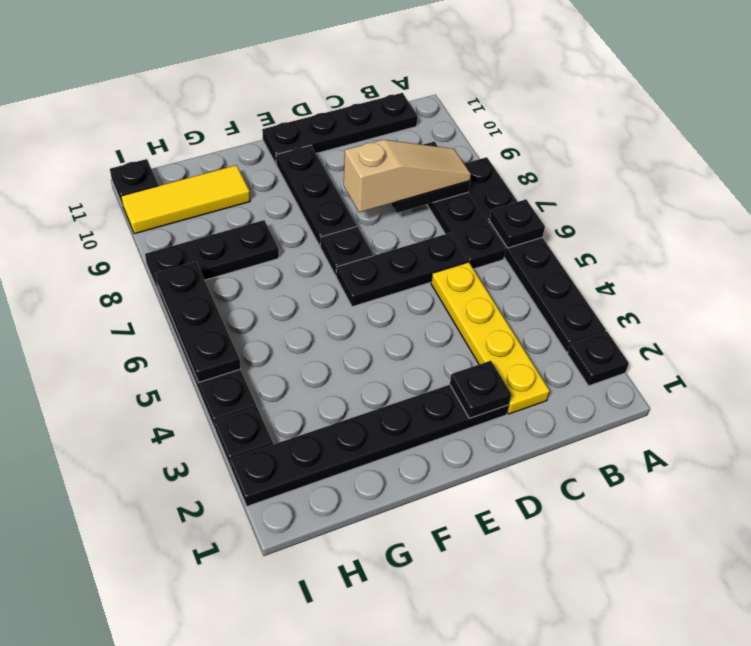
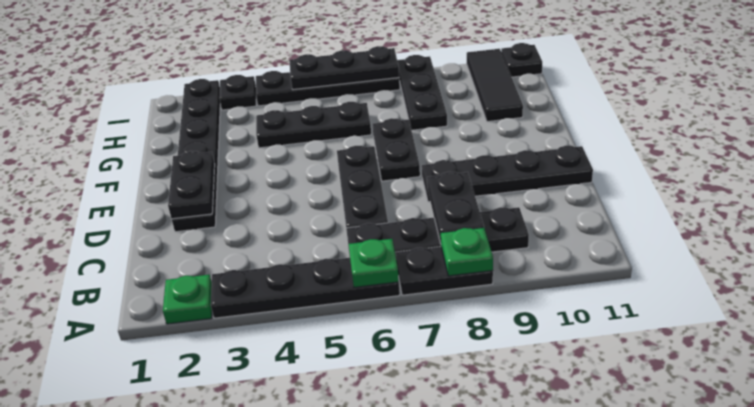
black plate A2 level 1 -> green plate A2 level 1
black plate A6 level 2 -> green plate A6 level 2
none -> green plate A8 level 2
tan slope B8:D8 level 3 top D -> none
black plate B11:E11 level 1 -> black plate D8:D11 level 1
yellow plate C2:C5 level 1 -> none
black plate D2 level 2 -> black plate D2:E2 level 2
black plate E7 level 1 -> black plate E7:F7 level 1
black plate E8:E10 level 1 -> black plate G4:G6 level 1
yellow tile G10:I10 level 1 -> black tile G10:I10 level 1

